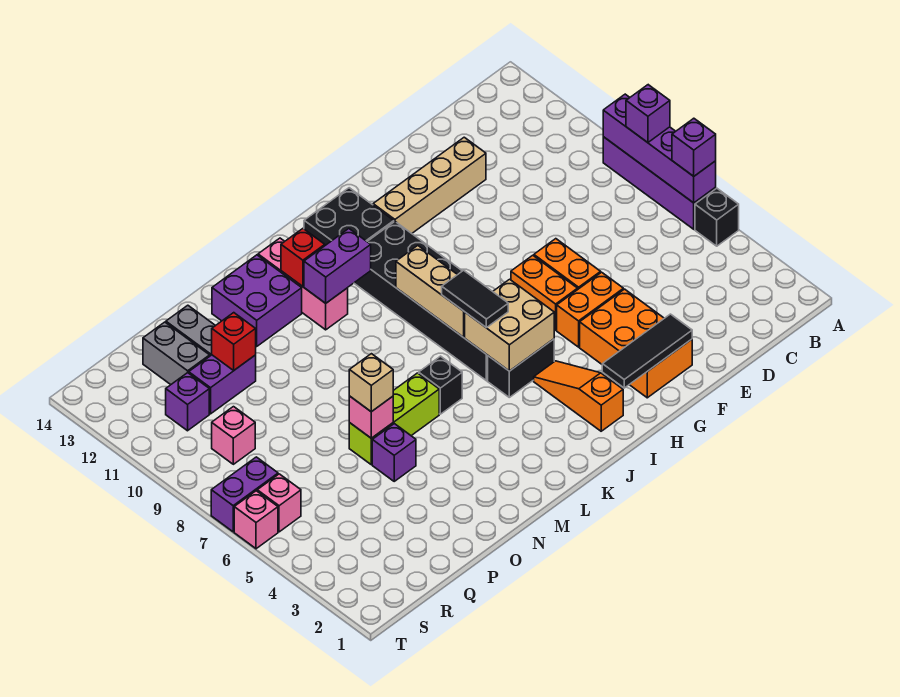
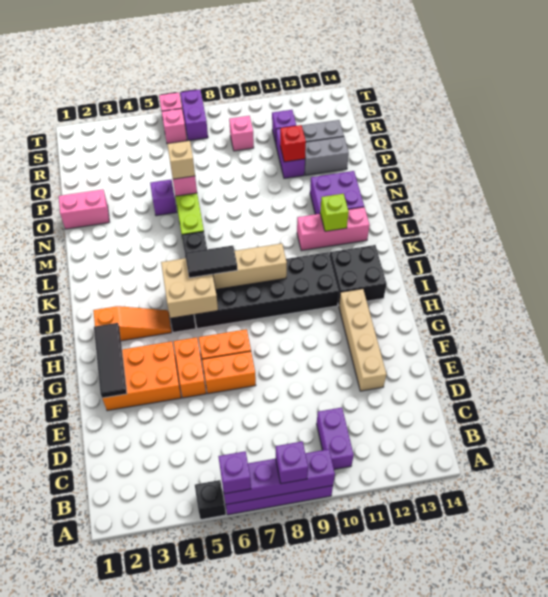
purple brick K11:L11 level 2 -> purple brick B10:C10 level 1
red brick L12 level 2 -> lime brick L12 level 2
none -> pink brick O1:O2 level 1

